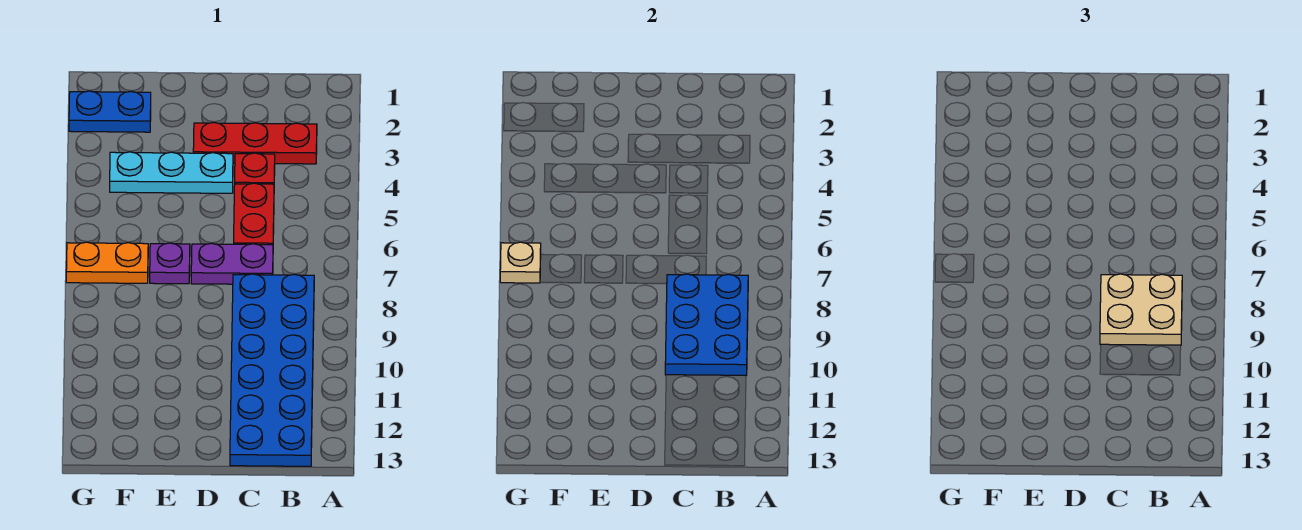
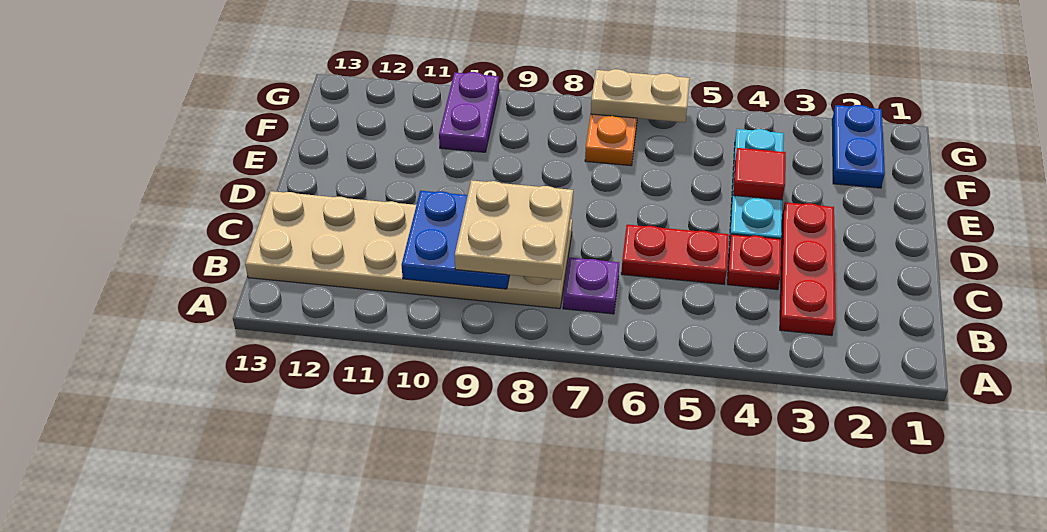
blue plate B8:C13 level 1 -> tan plate B8:C13 level 1
blue plate B8:C10 level 2 -> blue plate B9:C10 level 2
purple plate C7:D7 level 1 -> purple plate F10:G10 level 1
none -> red tile E4 level 2
purple plate E7 level 1 -> purple plate B7 level 1
tan plate G7 level 2 -> tan plate G6:G7 level 2

